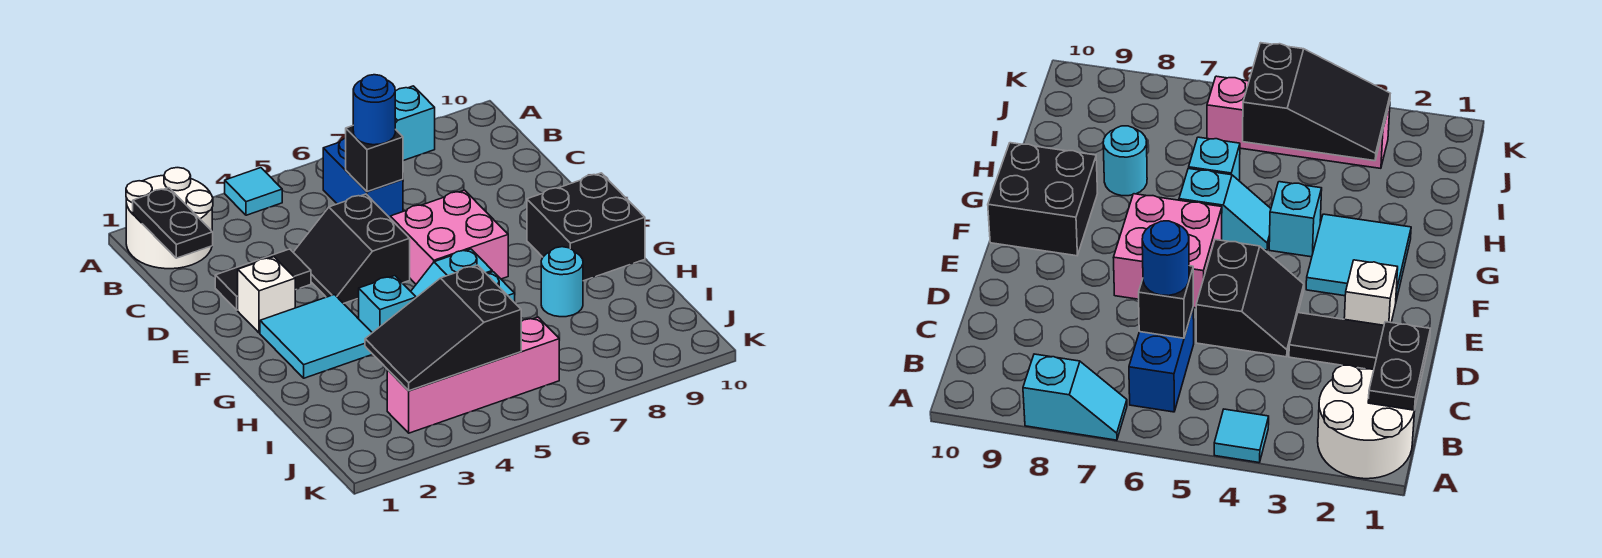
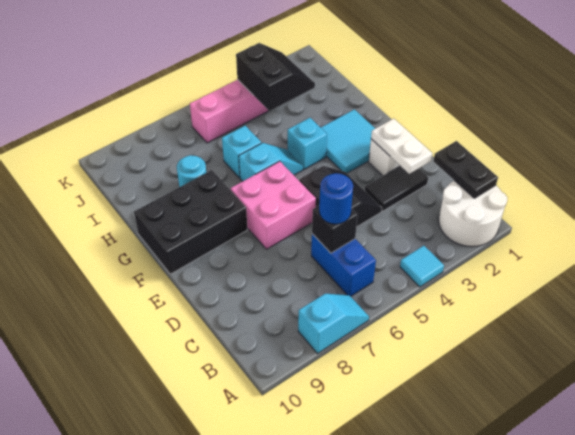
none -> white plate D2:E2 level 2
black brick F9:G10 level 1 -> black brick F8:G10 level 1
black slope I3:J5 level 2 top 5 -> black slope I3:J4 level 2 top 4

